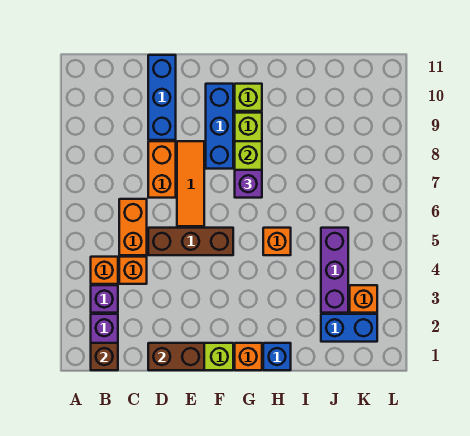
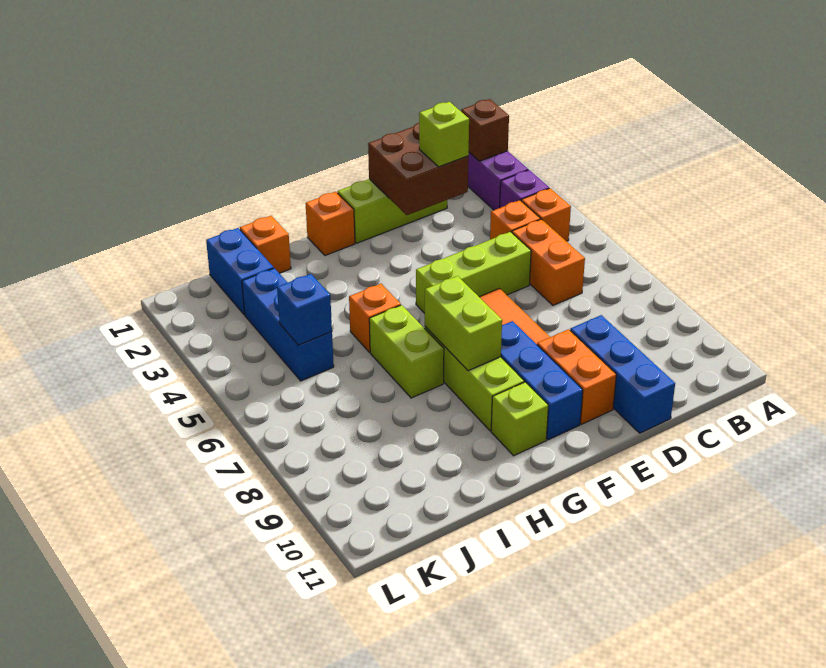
brown brick D1:E1 level 2 -> brown brick D1:E2 level 2
none -> lime brick D2 level 3
brown brick D5:F5 level 1 -> lime brick D5:F5 level 1
orange brick D7:D8 level 1 -> orange brick E9:E10 level 1
purple brick G7 level 3 -> none
blue brick H1 level 1 -> blue brick J5 level 2
none -> lime brick H6:H7 level 1
blue brick J2:K2 level 1 -> blue brick J1:J2 level 1
purple brick J3:J5 level 1 -> blue brick J3:J5 level 1
orange brick K3 level 1 -> orange brick I1 level 1

